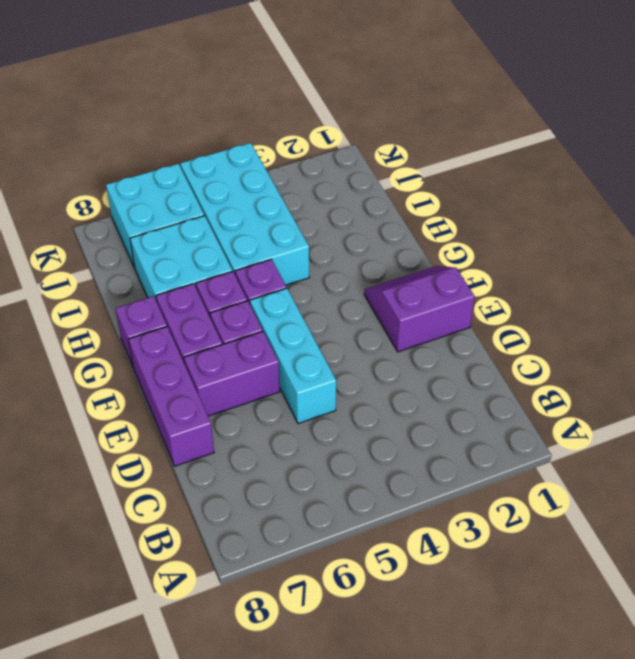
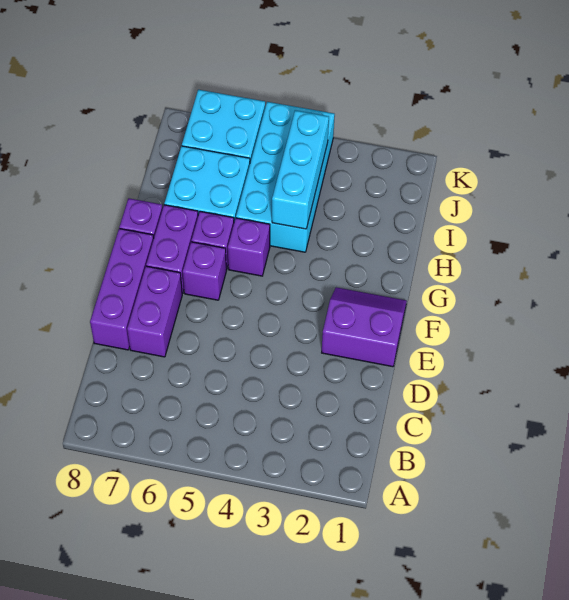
cyan brick D5:F5 level 1 -> cyan brick H4:J4 level 2
purple brick E6:E7 level 1 -> purple brick D7:E7 level 1

